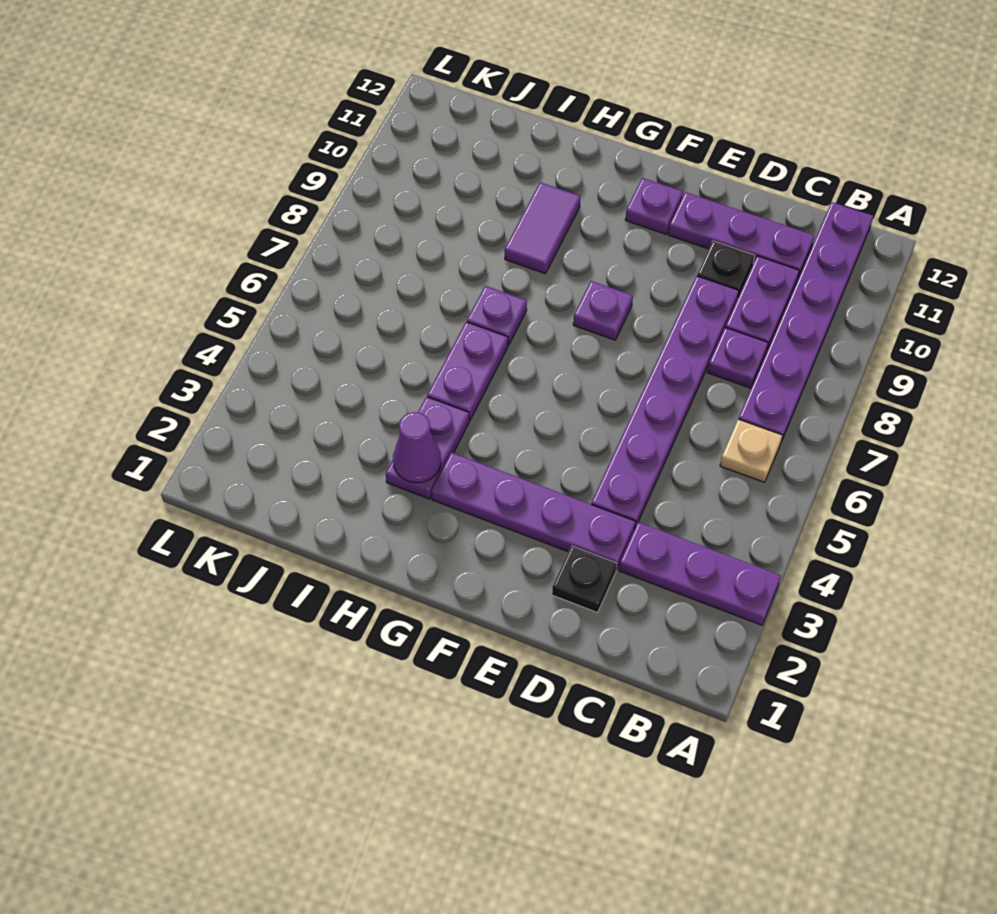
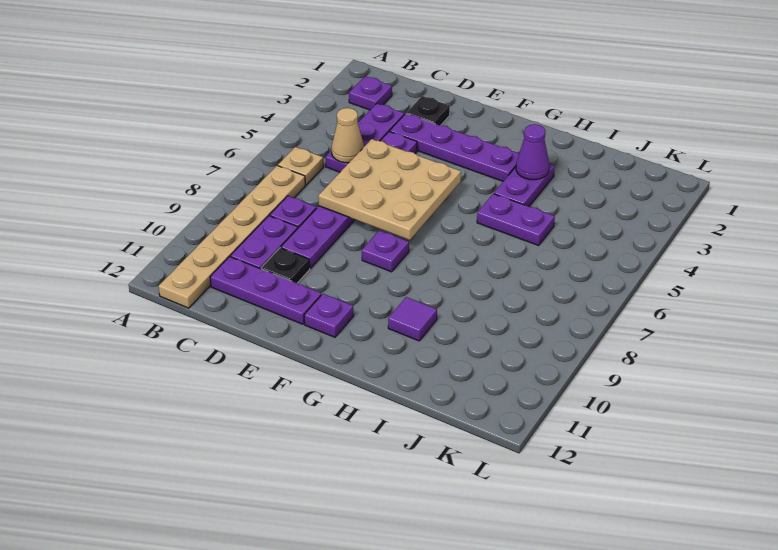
purple plate A3:C3 level 1 -> purple plate C3:C5 level 1
purple plate B7:B12 level 1 -> tan plate B7:B12 level 1
none -> tan cone C5 level 2
none -> tan plate D5:F7 level 2
purple plate H5:H6 level 1 -> purple plate H5:I5 level 1
purple plate H7 level 1 -> purple plate B2 level 1
purple tile H9:H10 level 1 -> purple tile H10 level 1

